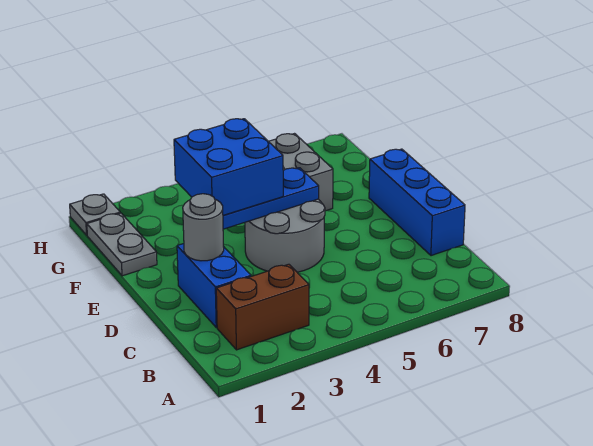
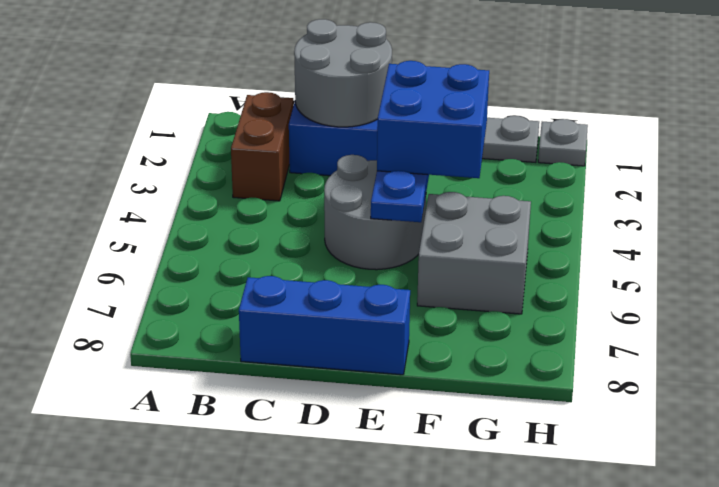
grey round brick D2 level 2 -> grey round brick C1:D2 level 2

